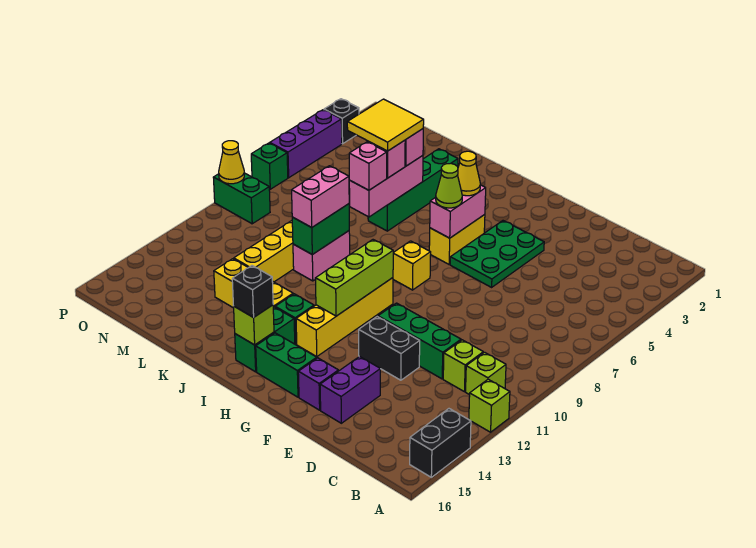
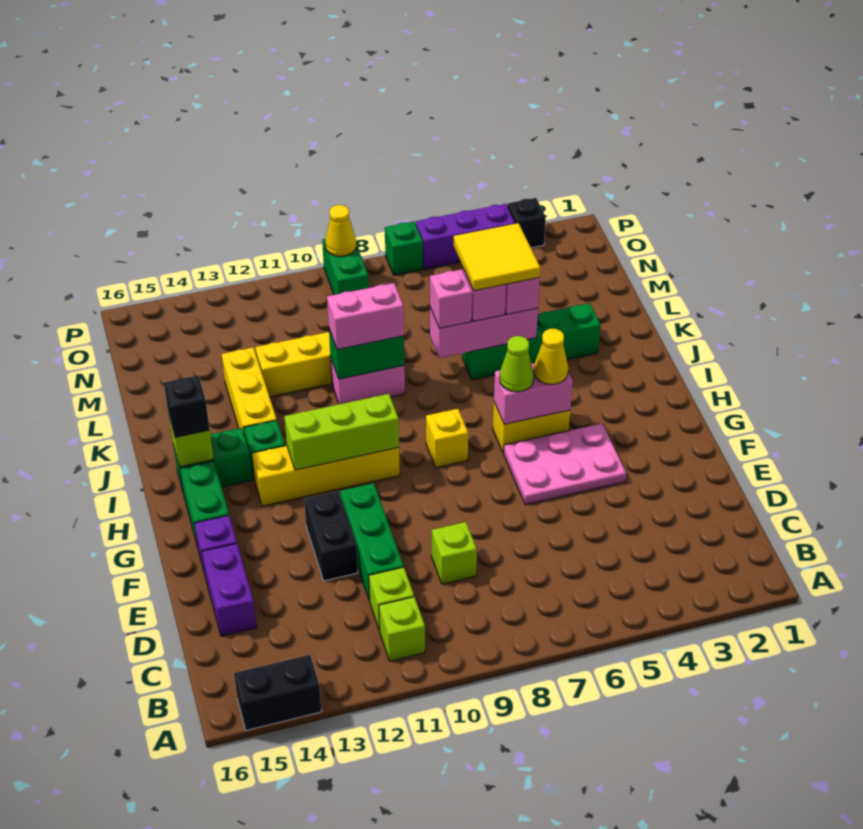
lime brick A12 level 1 -> lime brick D9 level 1
purple brick E14:E15 level 1 -> purple brick D15:E15 level 1
green plate F4:G6 level 1 -> pink plate F4:G6 level 1

